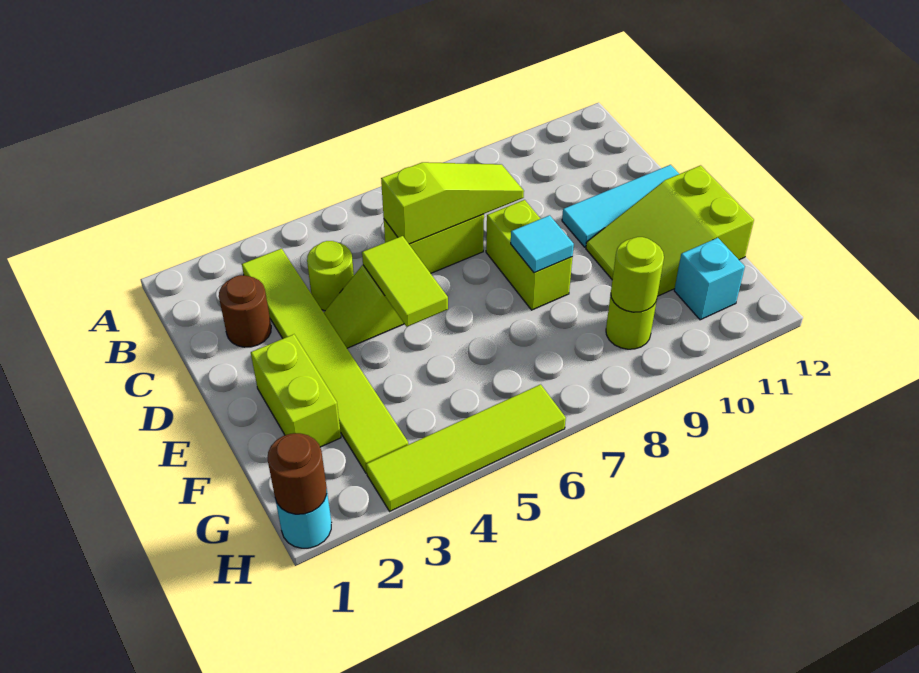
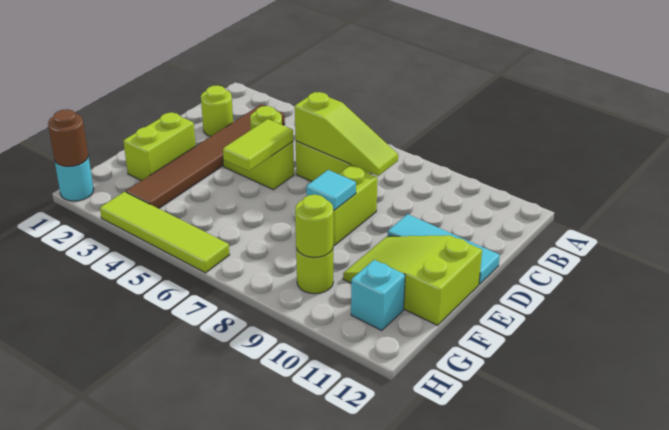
lime tile B3:G3 level 1 -> brown tile B3:G3 level 1
brown round brick C2 level 1 -> lime round brick C2 level 1

